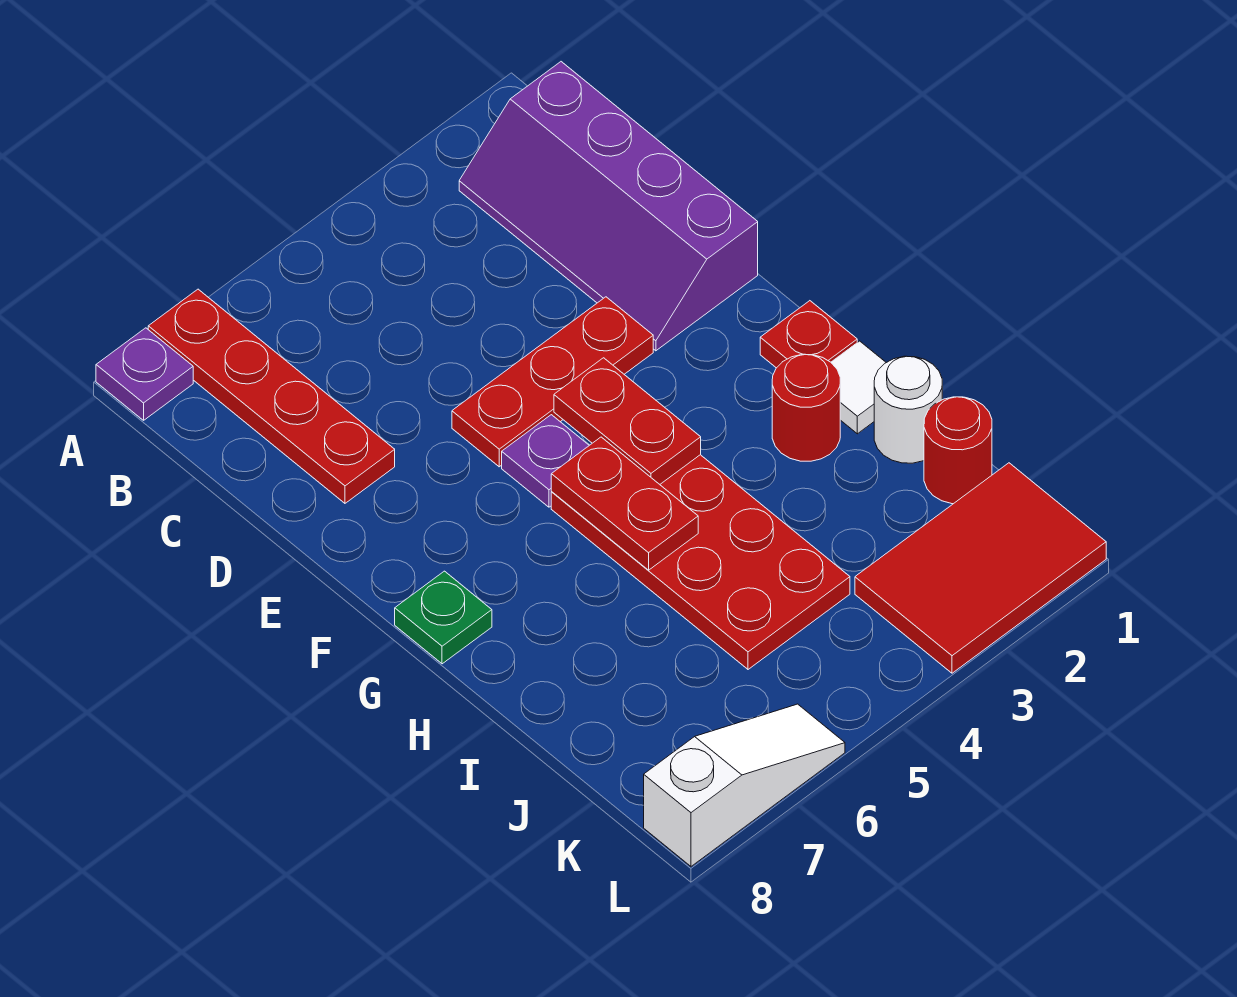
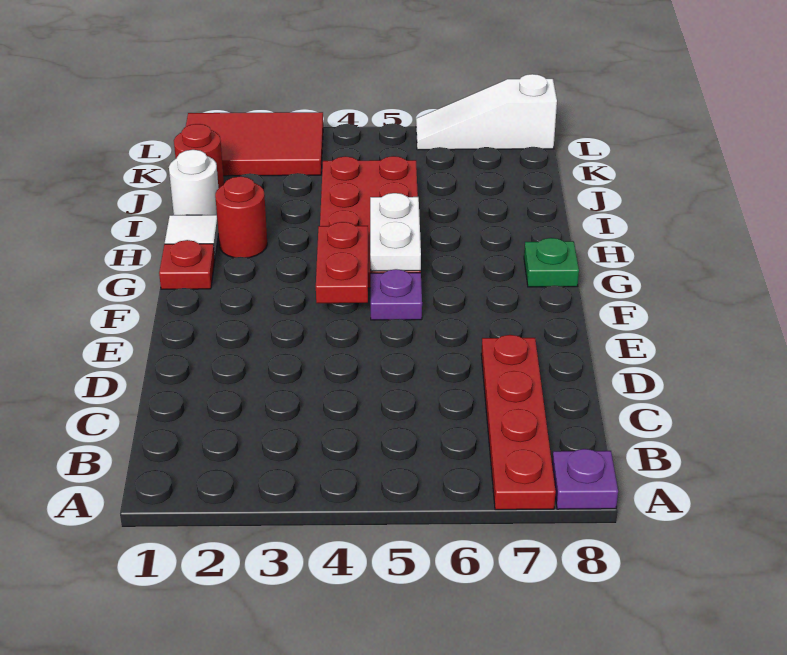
purple slope B1:E2 level 1 top 1 -> none
red plate E3:E5 level 1 -> none
red plate G5:H5 level 2 -> white plate G5:H5 level 2

